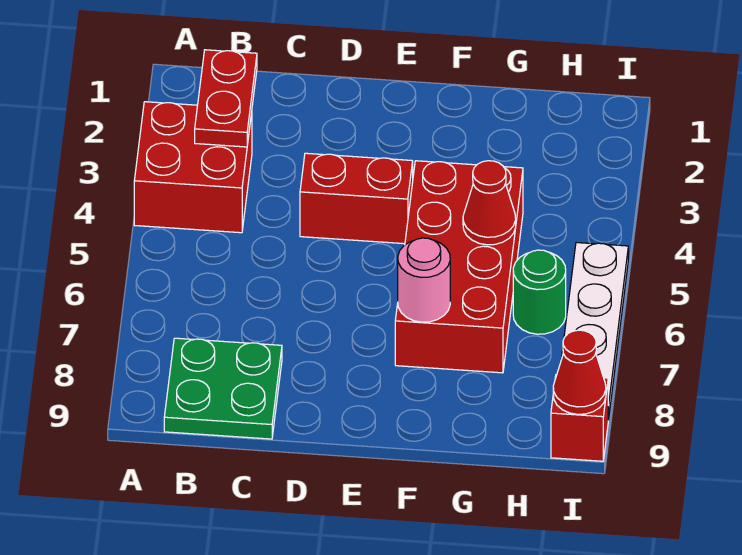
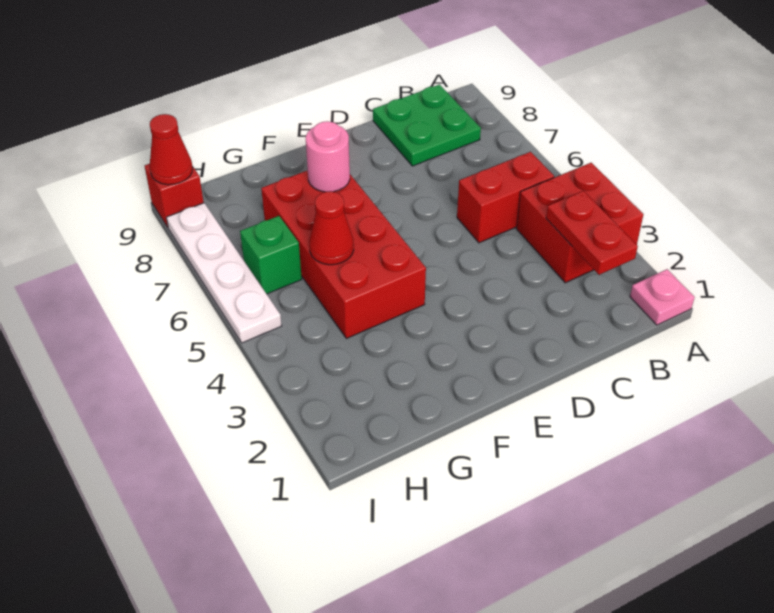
none -> pink plate A1 level 1
red brick D4:E4 level 1 -> red brick B5:C5 level 1
green round brick H6 level 1 -> green brick H6 level 1

